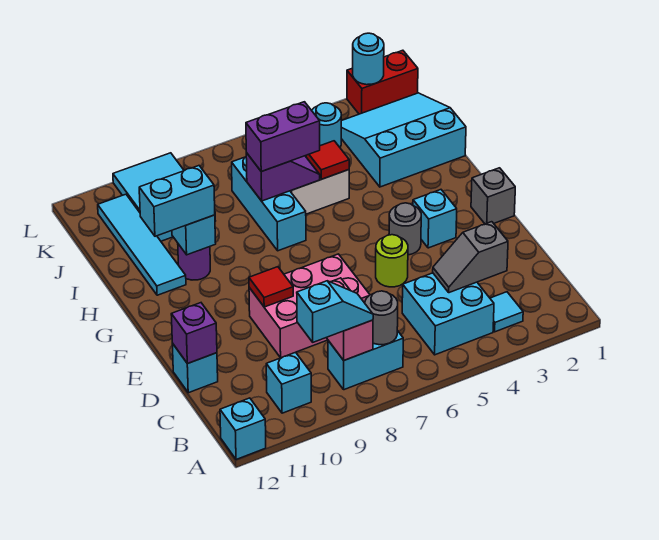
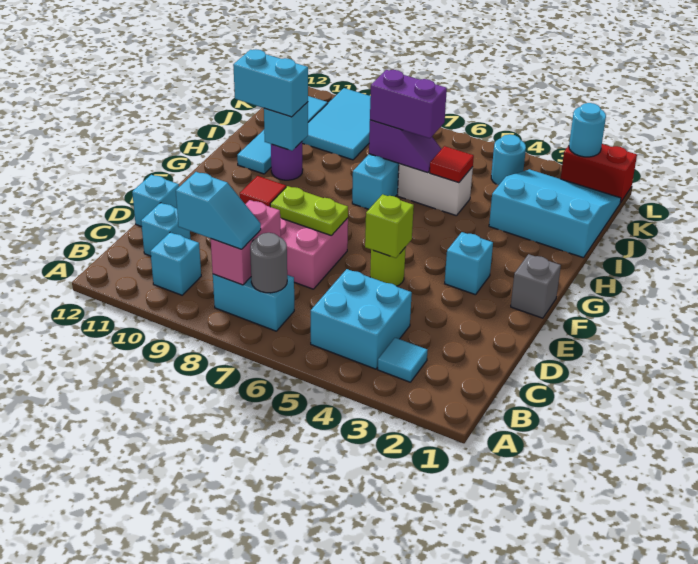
cyan brick A12 level 1 -> cyan brick C11 level 1
grey slope C3:C4 level 2 top 3 -> none
purple brick D12 level 2 -> none
none -> lime brick E5 level 2
none -> lime plate E7:E8 level 2
grey round brick F4 level 1 -> none

